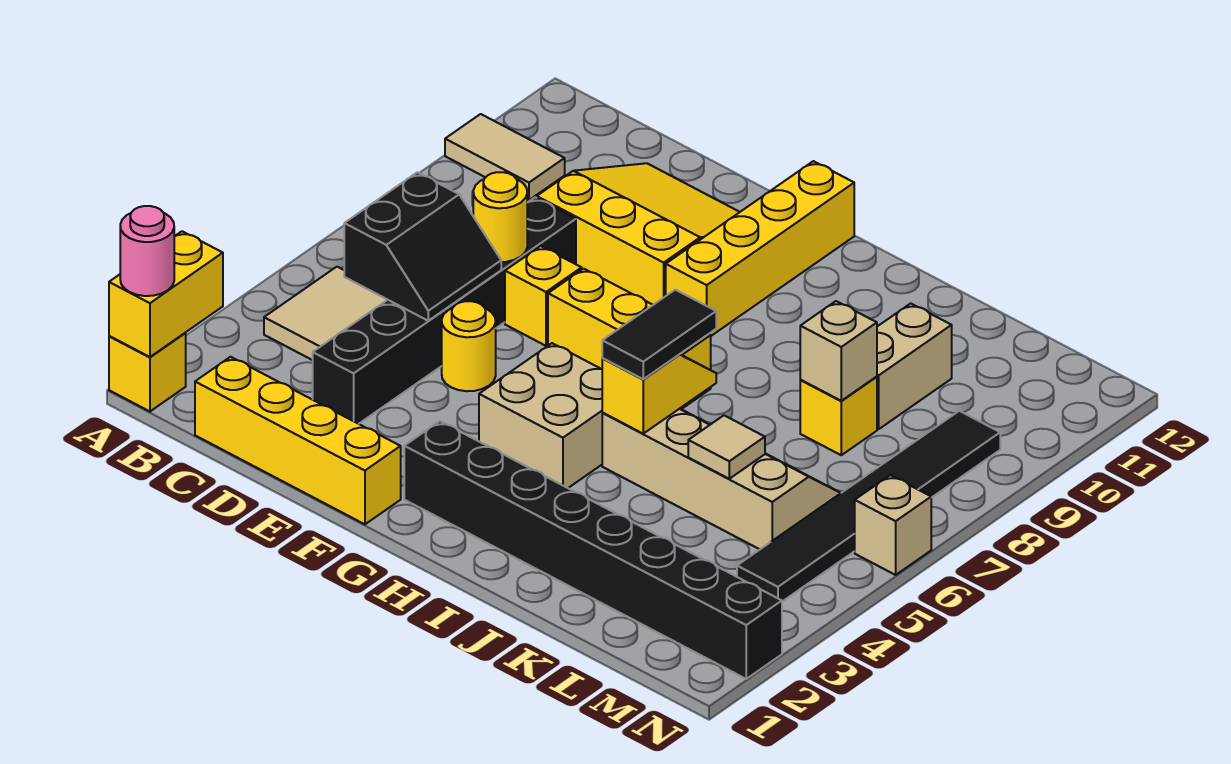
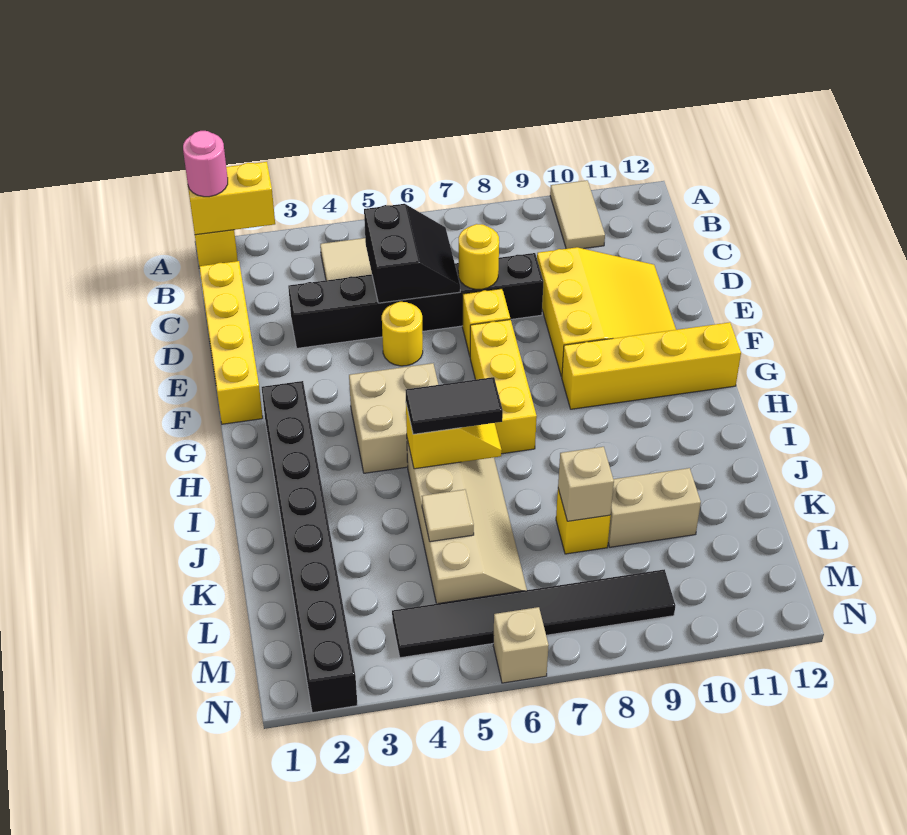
black slope C5:D6 level 2 top C -> black slope C5:D6 level 2 top 5

